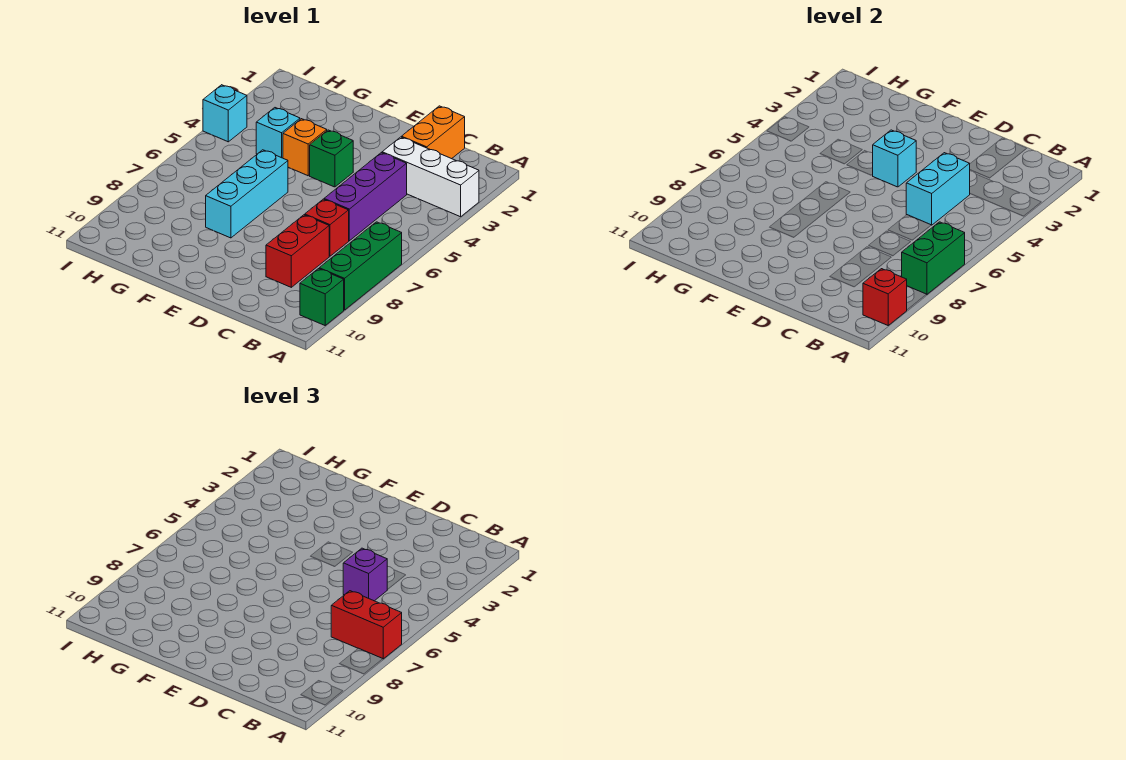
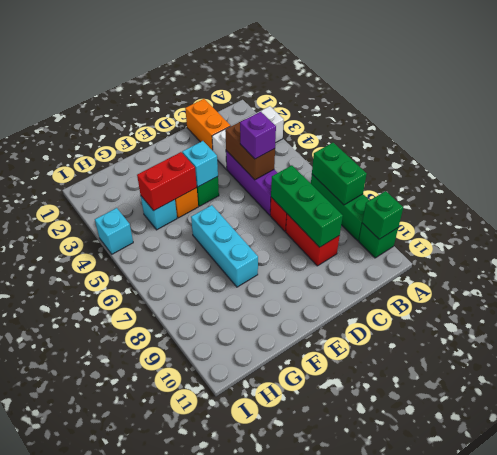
red brick A7:B7 level 3 -> red brick F4:G4 level 2
red brick A10 level 2 -> green brick A10 level 2
cyan brick C4:C5 level 2 -> brown brick C4:C5 level 2
none -> green brick C7:C9 level 2

